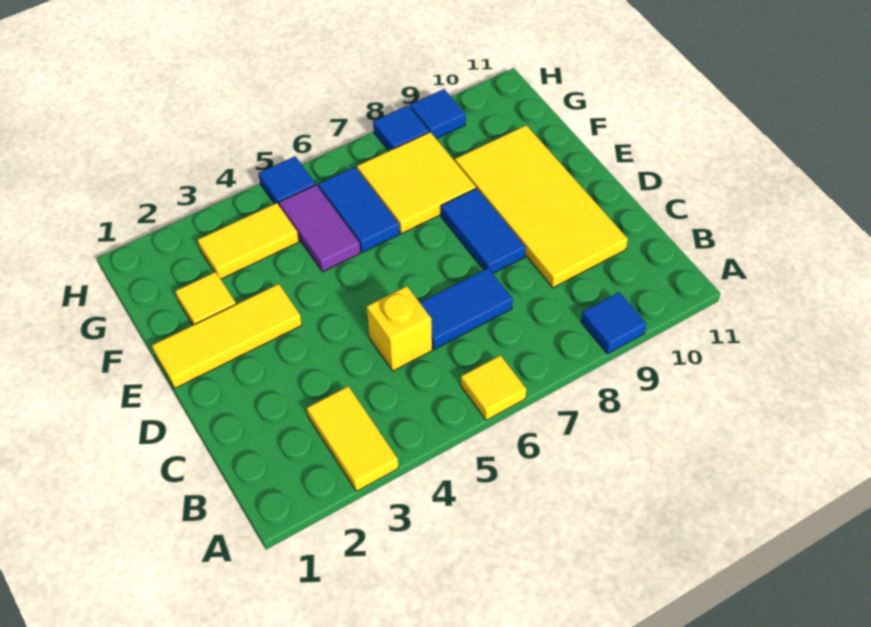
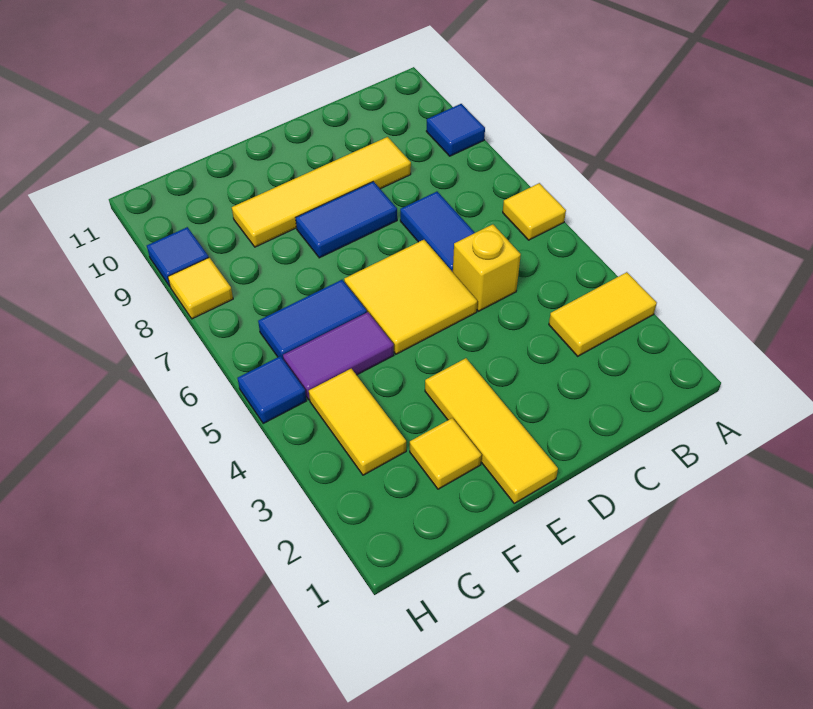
yellow tile C9:F10 level 1 -> yellow tile C9:F9 level 1
yellow tile F7:G8 level 1 -> yellow tile D5:E6 level 1
blue tile H8 level 1 -> yellow tile H8 level 1

